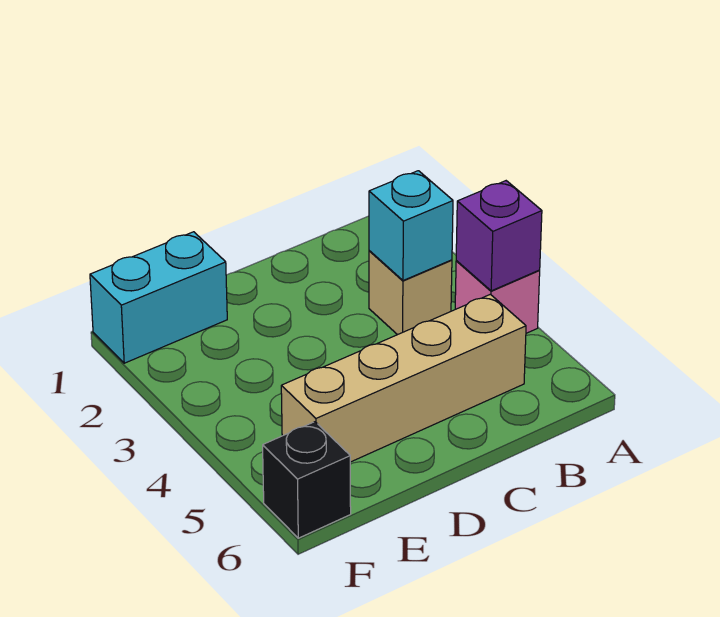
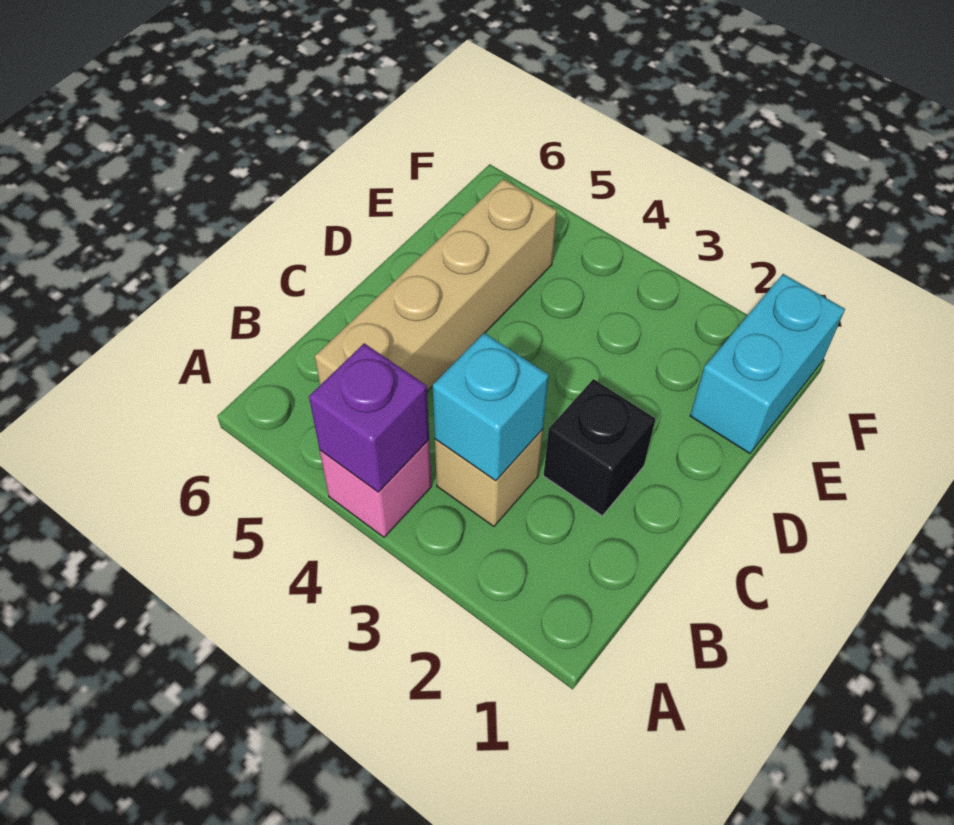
black brick F6 level 1 -> black brick C2 level 1

